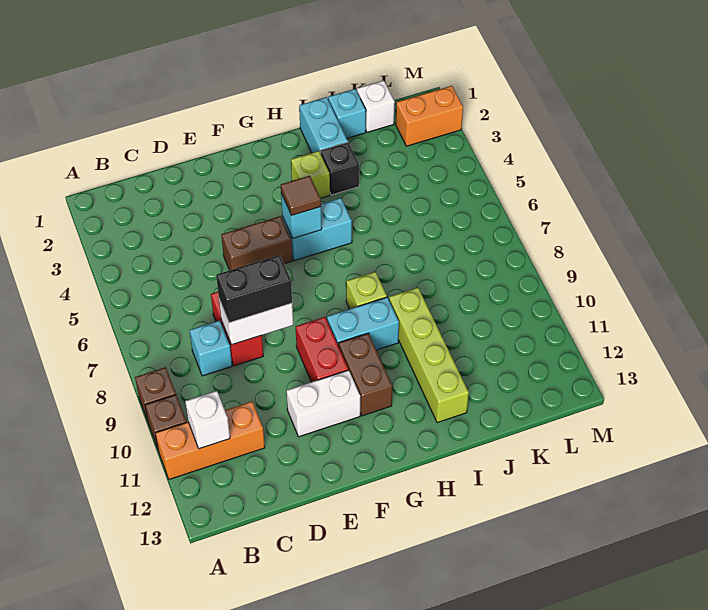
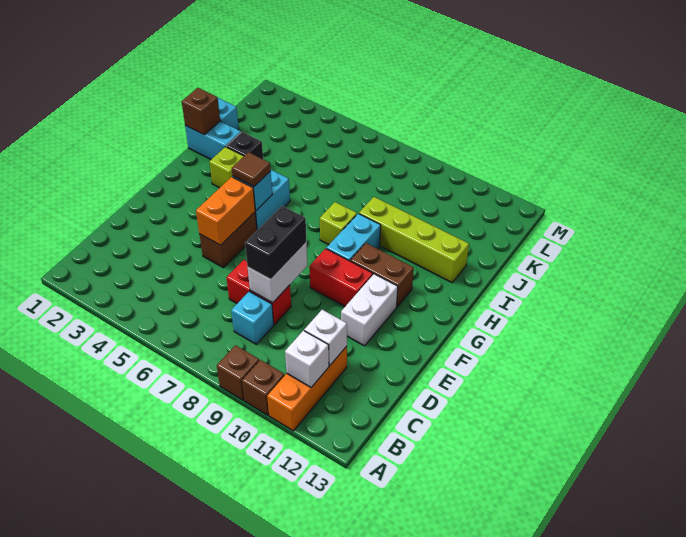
none -> brown brick I1 level 2
white brick K1 level 1 -> white brick C11 level 2
orange brick L2:M2 level 1 -> orange brick E5:F5 level 2

